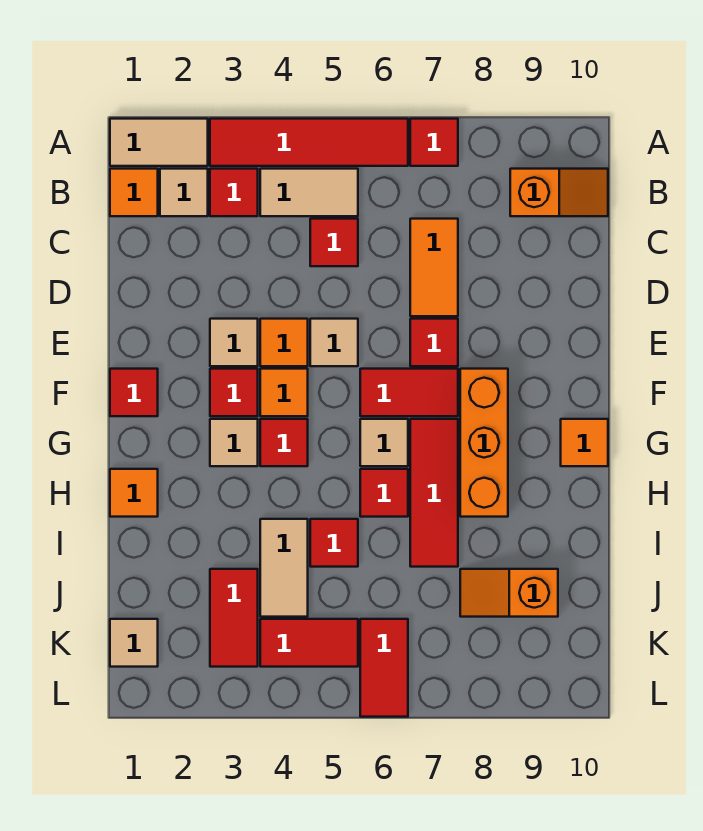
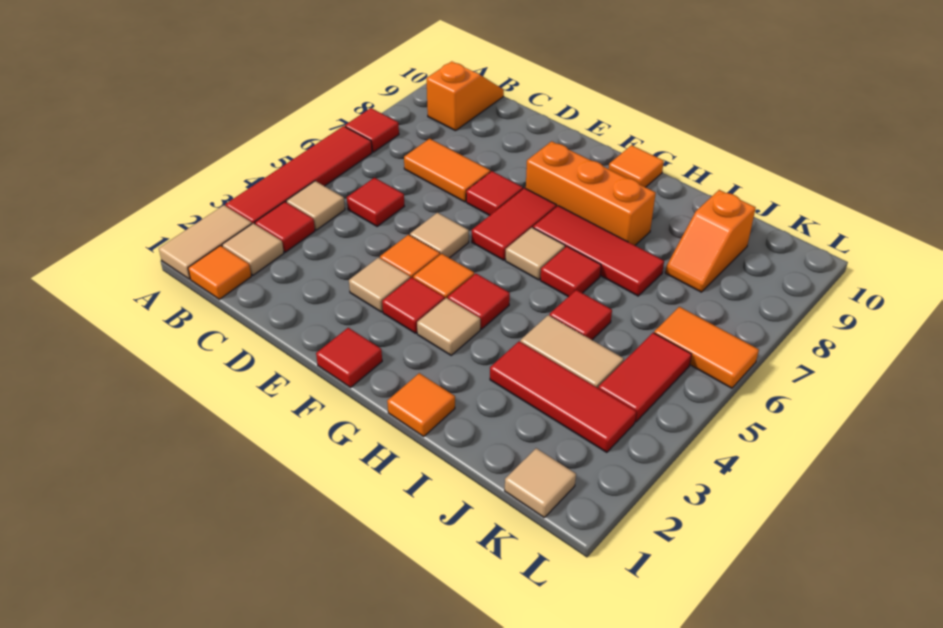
tan tile B4:B5 level 1 -> tan tile B4 level 1
red tile J3:K3 level 1 -> red tile I3:K3 level 1
red tile K6:L6 level 1 -> orange tile K6:L6 level 1

